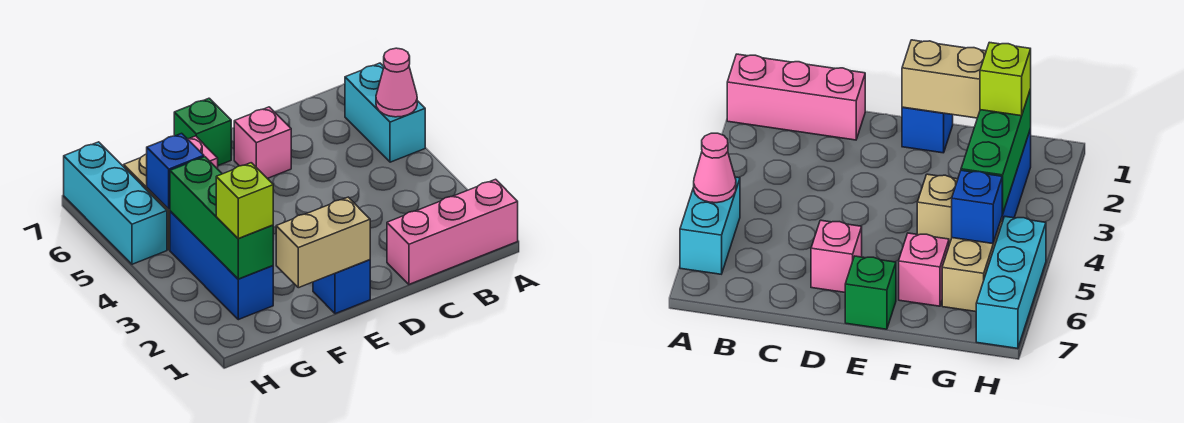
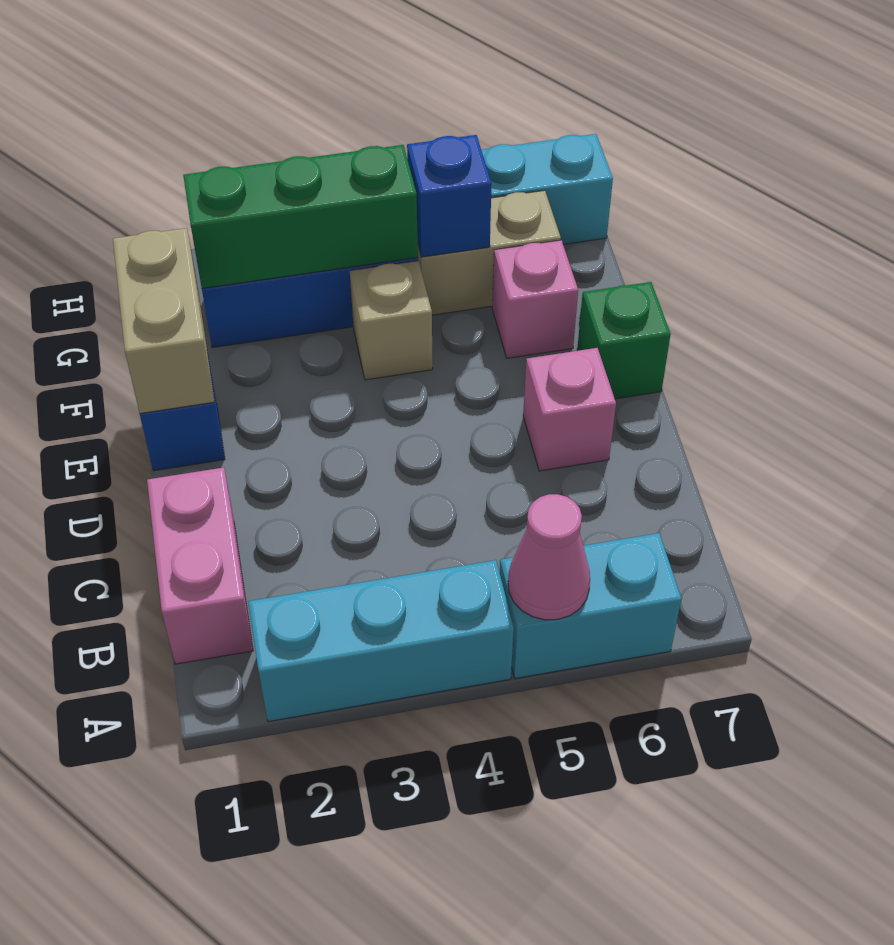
pink brick A1:C1 level 1 -> pink brick B1:C1 level 1
none -> cyan brick A2:A4 level 1
lime brick G2 level 3 -> none

